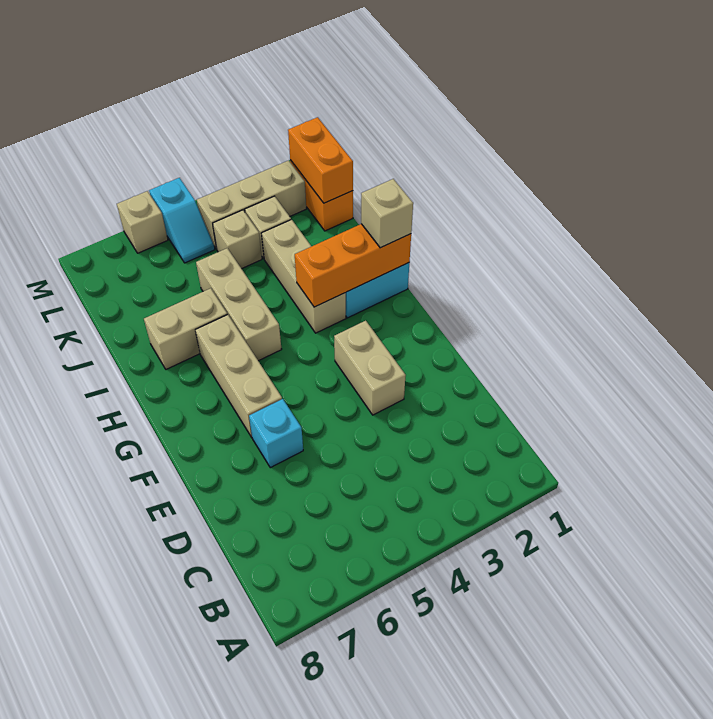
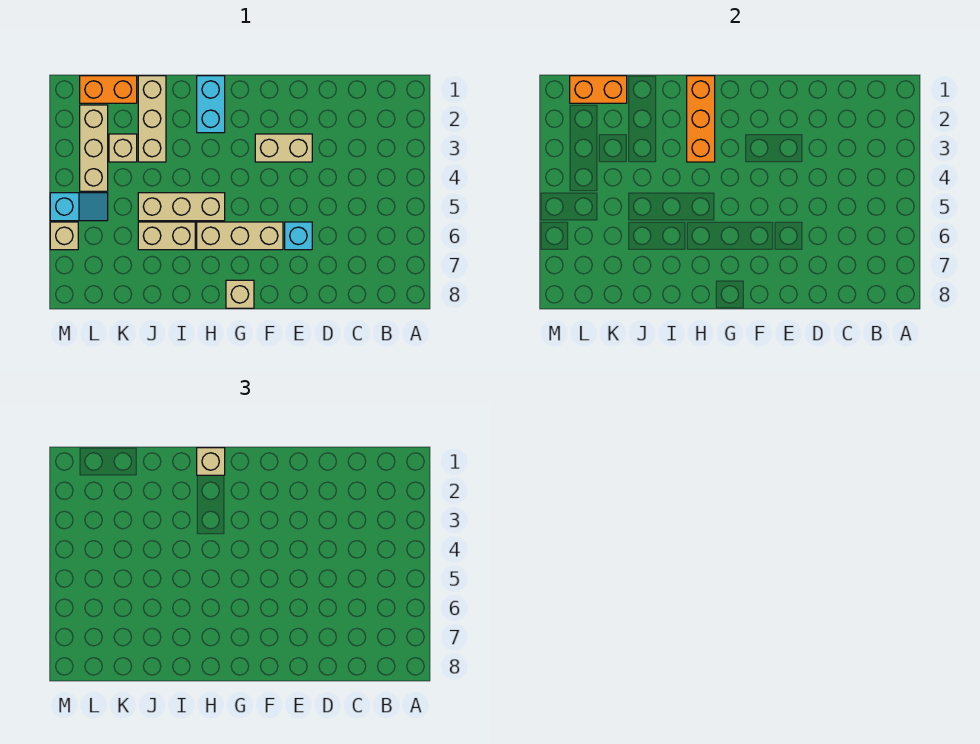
tan brick H3:J3 level 1 -> tan brick J1:J3 level 1
tan brick I6:I7 level 1 -> tan brick I6:J6 level 1
tan brick K4 level 1 -> tan brick G8 level 1

